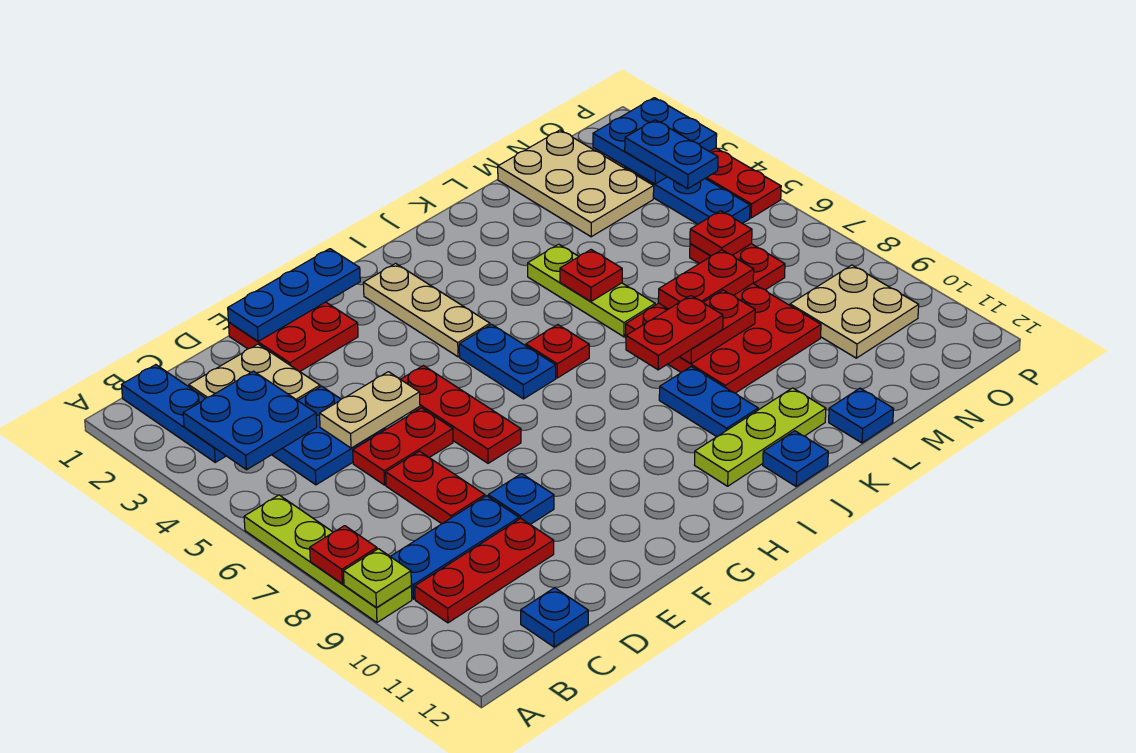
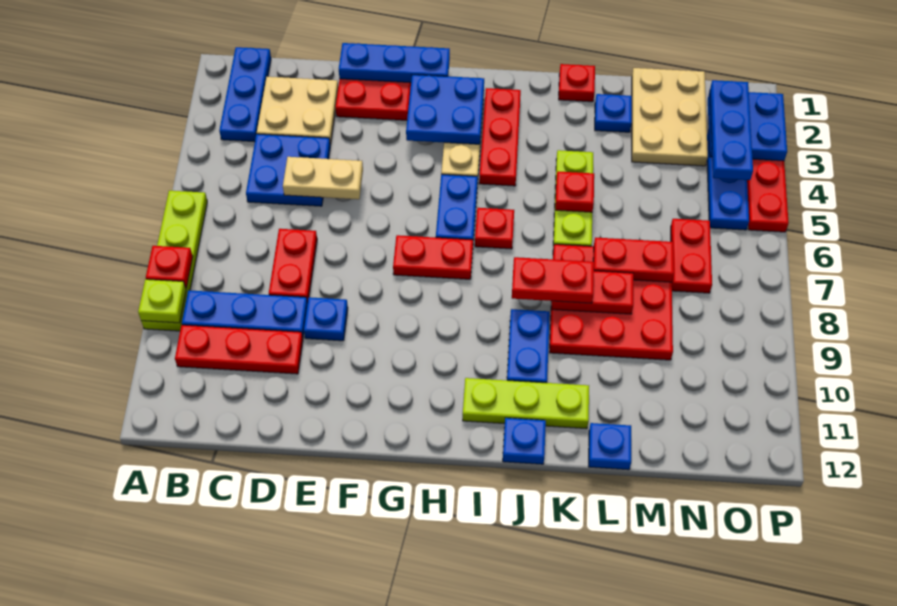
blue plate B3:C4 level 2 -> blue plate G2:H3 level 2
blue plate C12 level 1 -> blue plate L2 level 1
red plate D6:E6 level 1 -> red plate G7:H7 level 1
red plate F5:F7 level 1 -> red plate I2:I4 level 1
red plate N6 level 2 -> red plate K1 level 1
tan plate N9:O10 level 1 -> none
blue plate O3:O4 level 3 -> blue plate O2:O4 level 3

